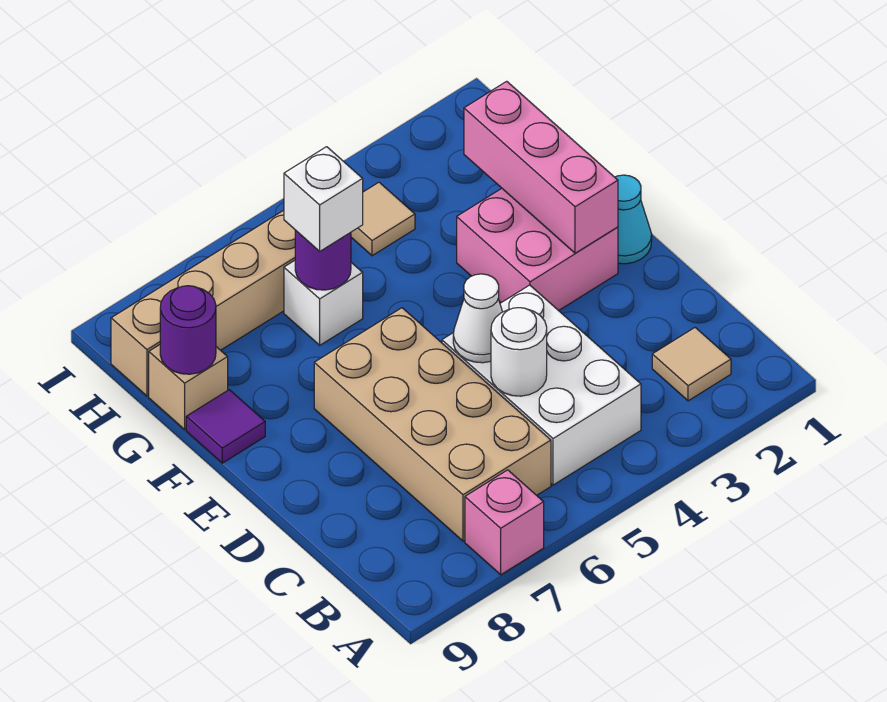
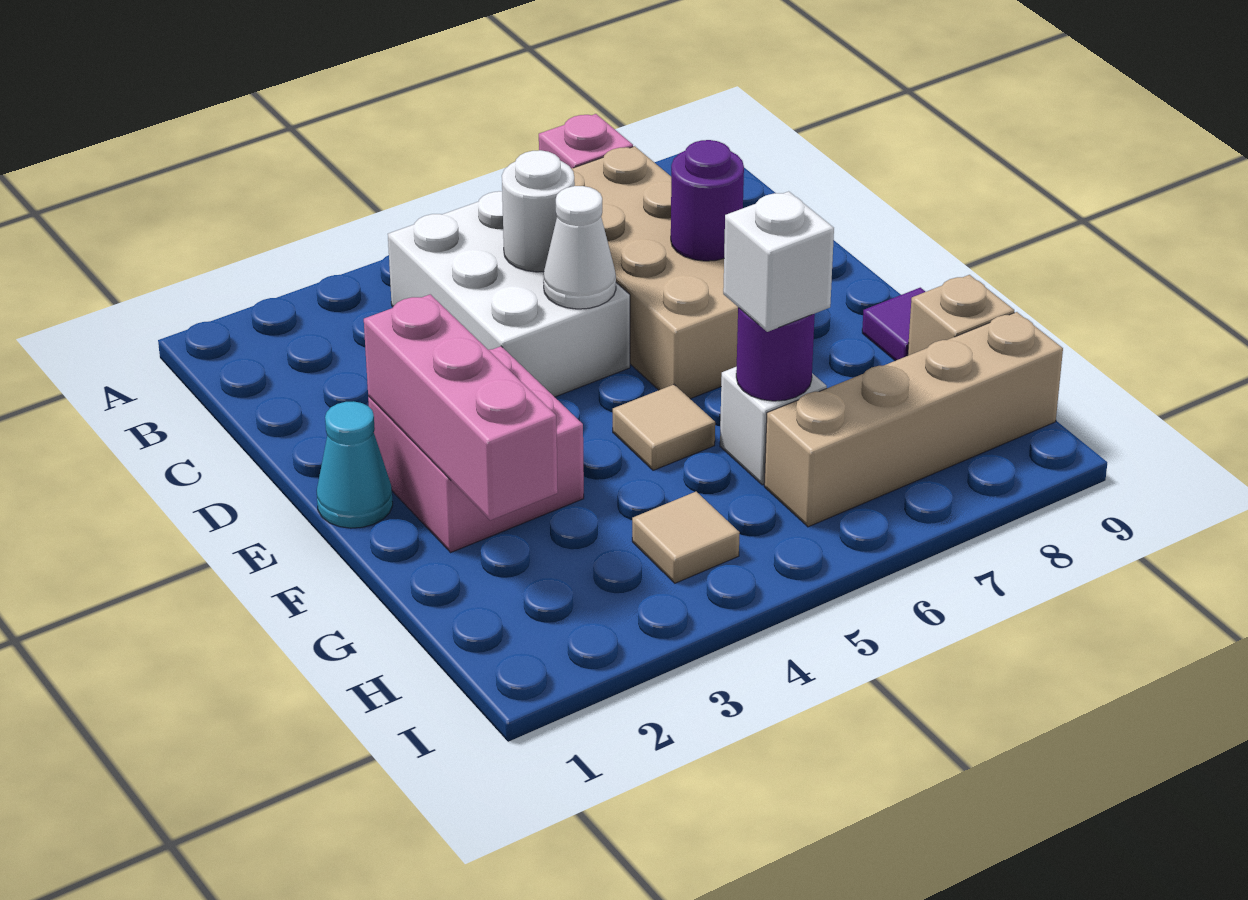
tan tile B2 level 1 -> tan tile F5 level 1
purple round brick G9 level 2 -> purple round brick D7 level 2

